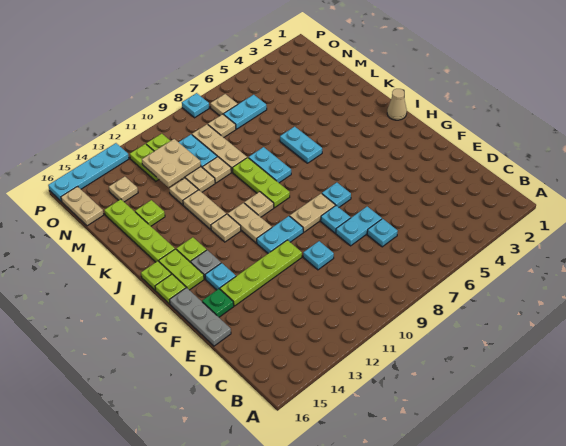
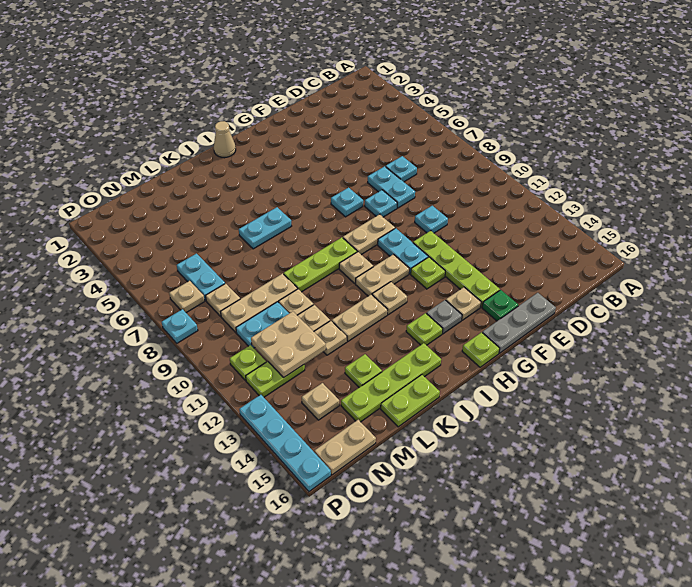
tan plate G8:G9 level 1 -> tan plate G9:H9 level 1
cyan plate G14 level 1 -> tan plate G14 level 1
lime plate H15:I15 level 1 -> lime plate K16:L16 level 1
lime plate I16 level 1 -> lime plate G12 level 1
cyan plate J8:K8 level 1 -> none

